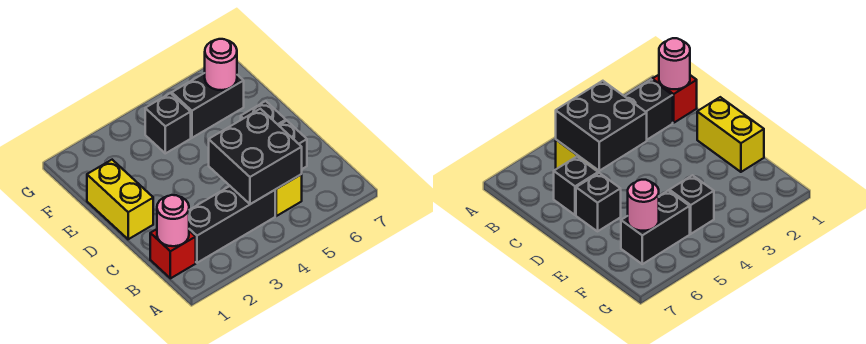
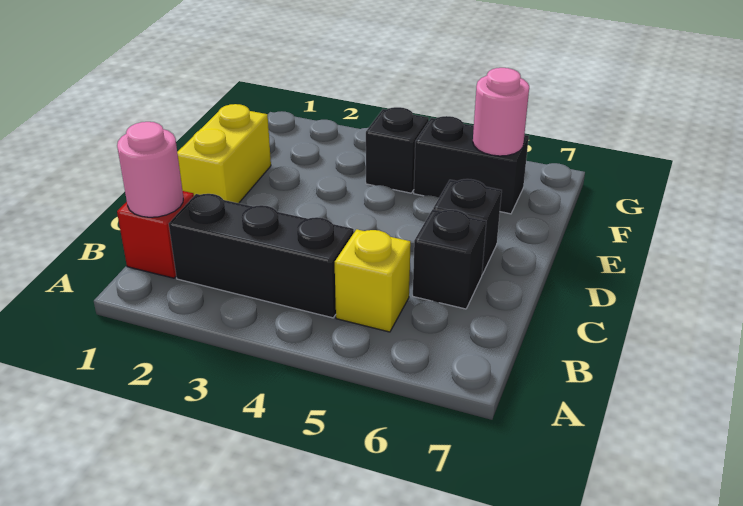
black brick B4:C5 level 2 -> none

